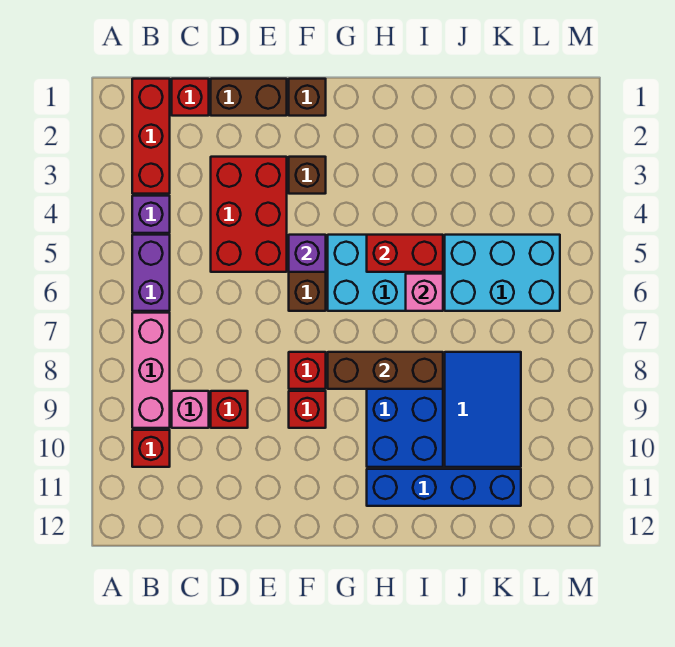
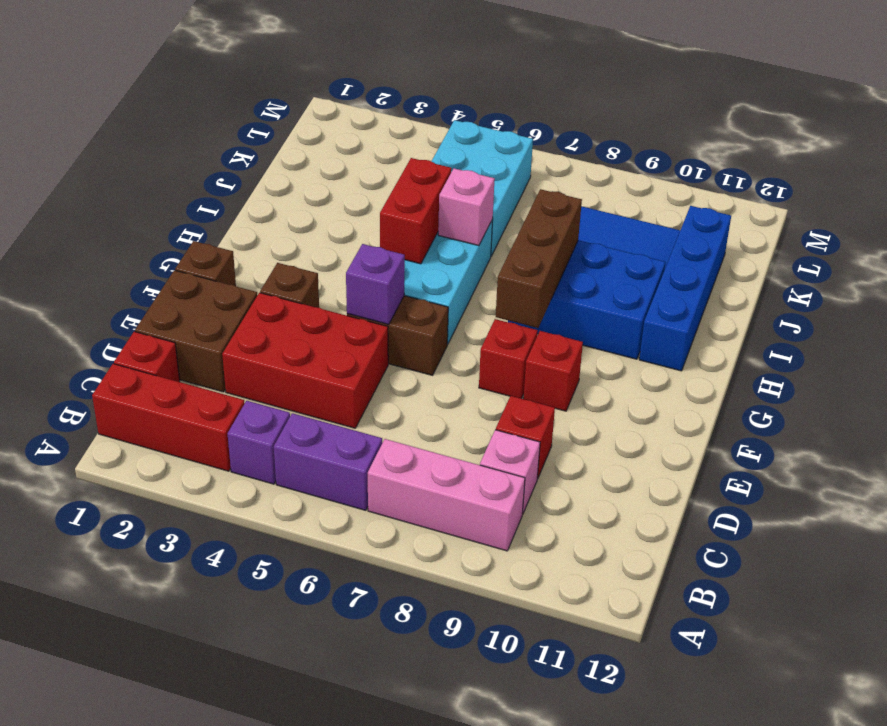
red brick B10 level 1 -> none
brown brick D1:E1 level 1 -> brown brick D1:E2 level 1

